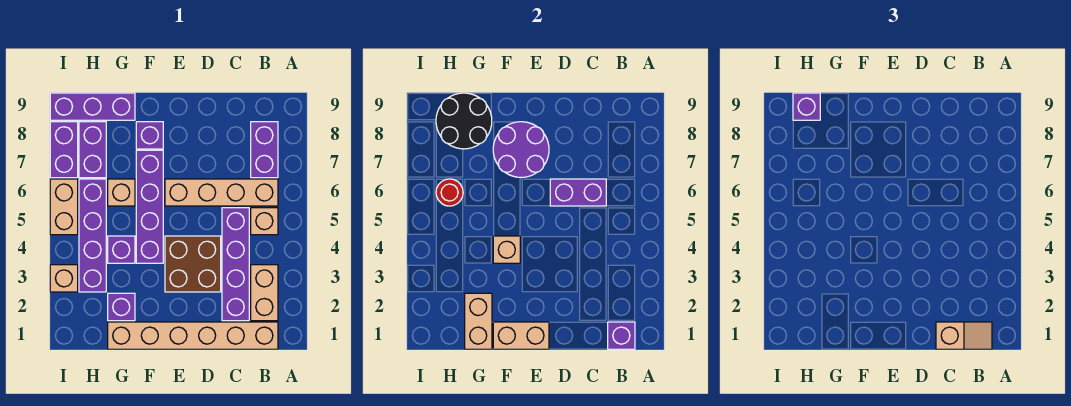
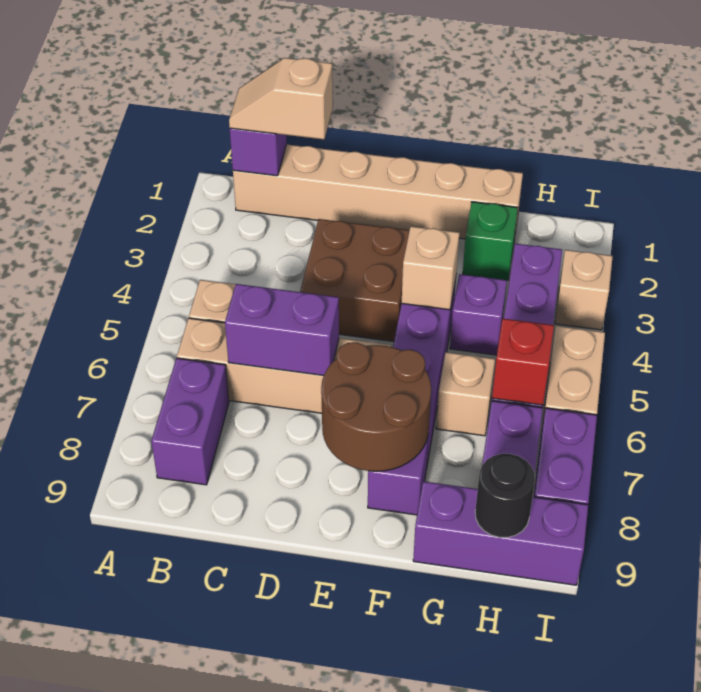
tan brick B2:B3 level 1 -> none
purple brick C2:C5 level 1 -> none
tan brick E1:F1 level 2 -> none
purple round brick E7:F8 level 2 -> brown round brick E7:F8 level 2
tan brick G1:G2 level 2 -> none
purple brick G2 level 1 -> green brick G2 level 1
black round brick G8:H9 level 2 -> black round brick H9 level 2
red round brick H6 level 2 -> red brick H6 level 2
purple brick H9 level 3 -> none

